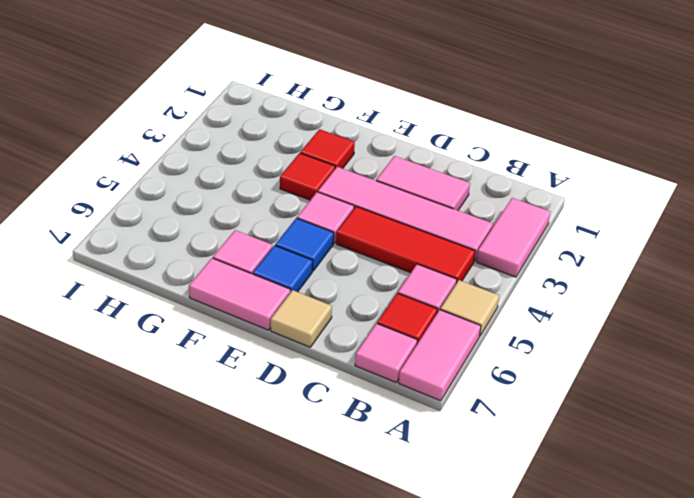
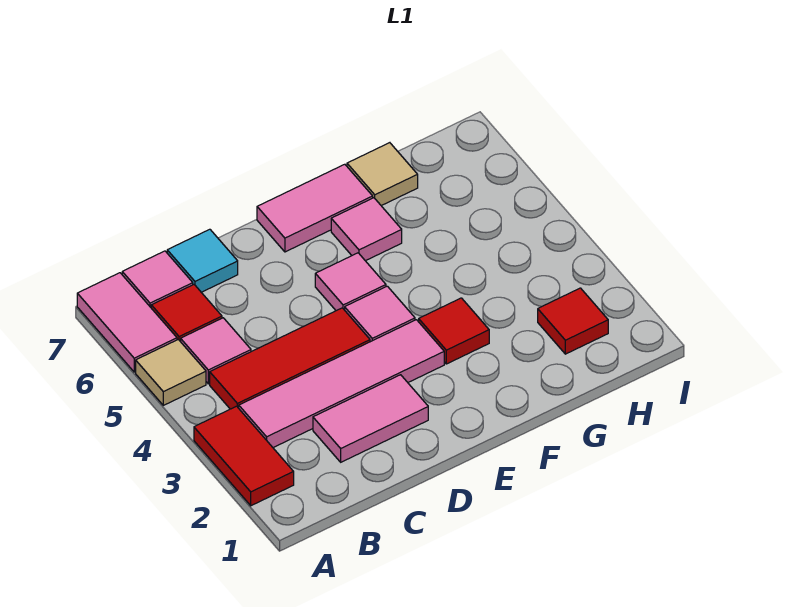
pink tile A2:A3 level 1 -> red tile A2:A3 level 1
none -> cyan tile C7 level 1
tan tile D7 level 1 -> tan tile G7 level 1
blue tile E5 level 1 -> pink tile E5 level 1
blue tile E6 level 1 -> none
red tile F2 level 1 -> red tile H2 level 1

